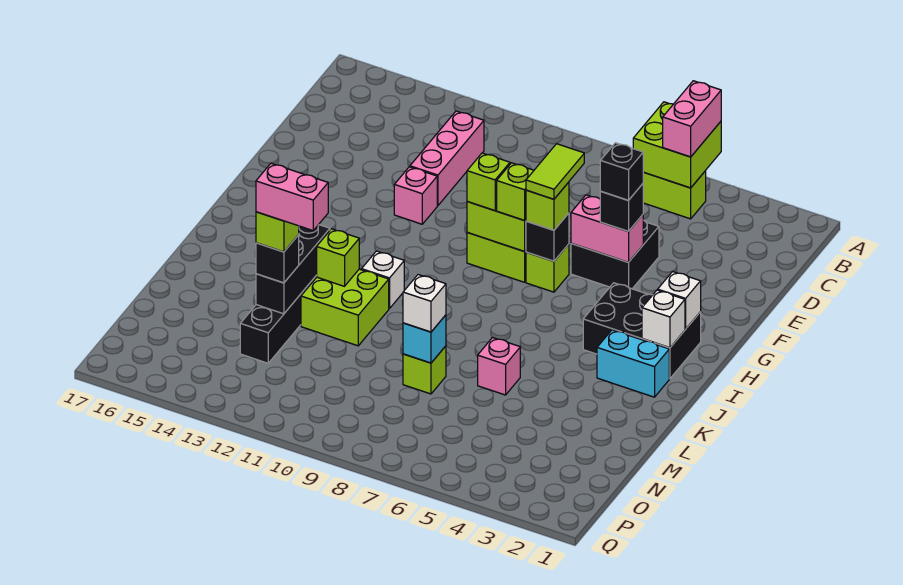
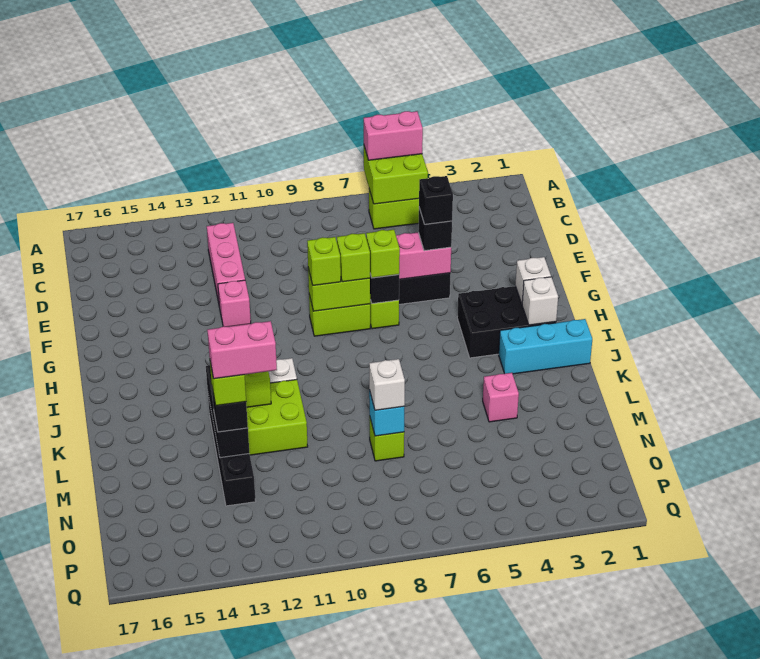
pink brick A5:B5 level 3 -> pink brick A5:A6 level 3
lime tile F7:G7 level 4 -> none
cyan brick J2:J3 level 1 -> cyan brick J1:J3 level 1
pink brick L6 level 1 -> pink brick L4 level 1

